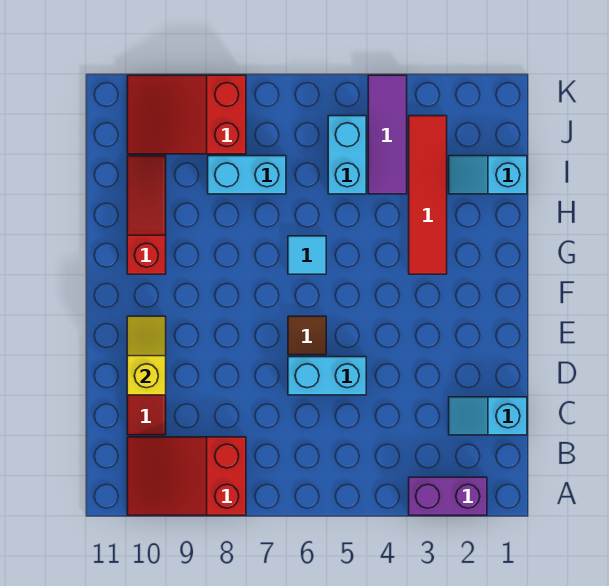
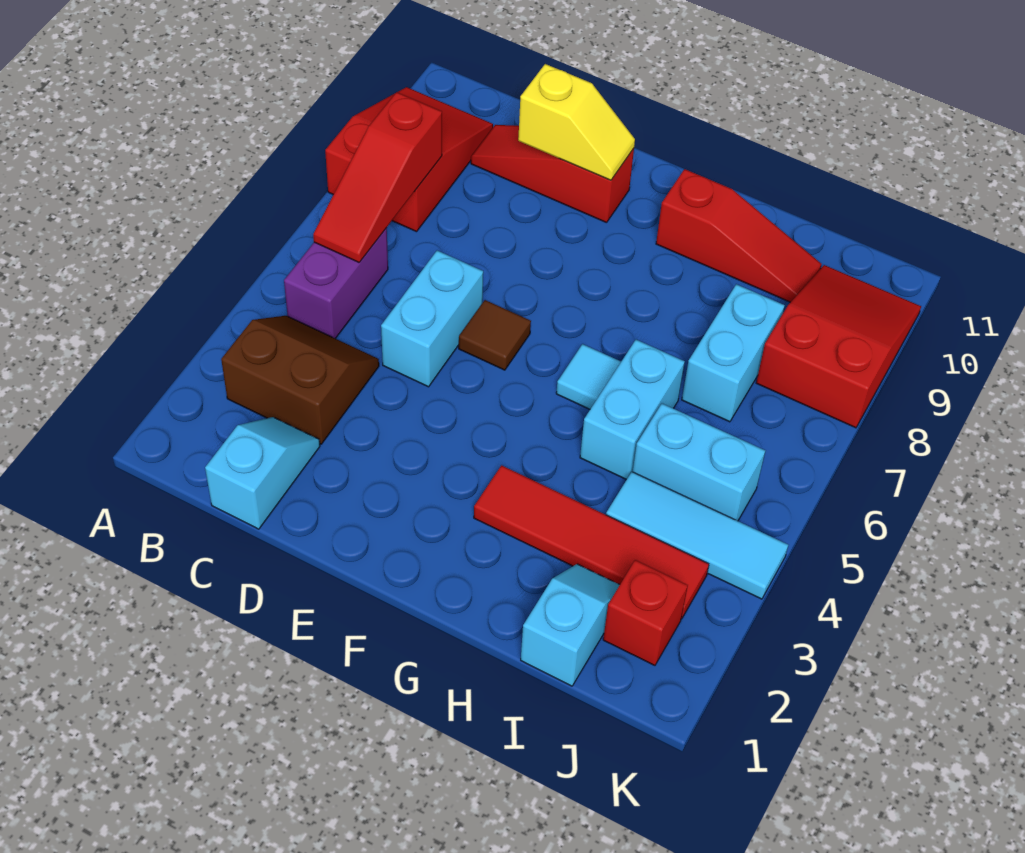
purple brick A2:A3 level 1 -> purple brick B5:B6 level 1
none -> brown slope B3:C4 level 1 top 3
none -> red slope B6:B8 level 2 top 8
none -> cyan brick H5:H6 level 1
purple tile I4:K4 level 1 -> cyan tile I4:K4 level 1
none -> red brick J2 level 1

